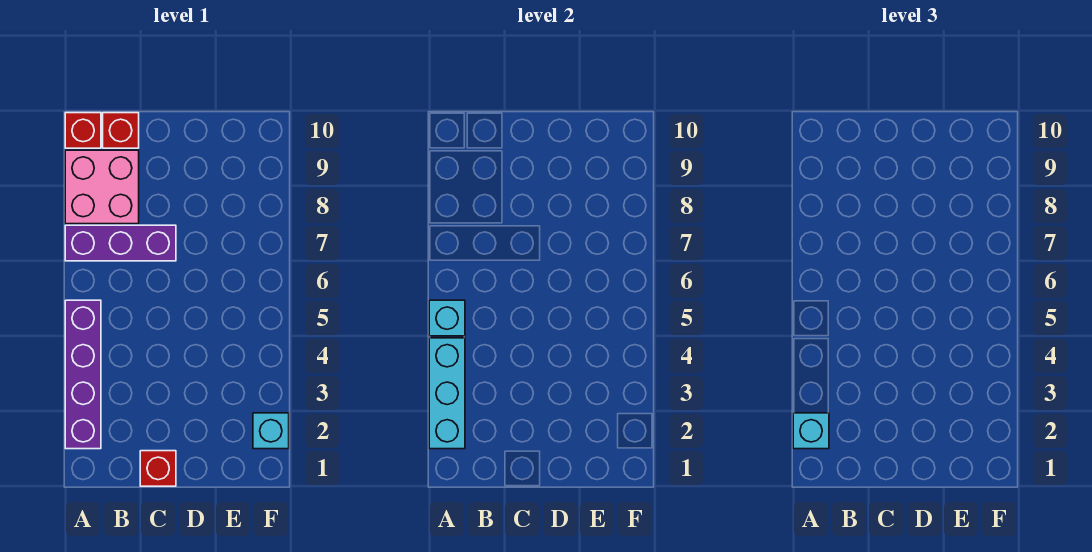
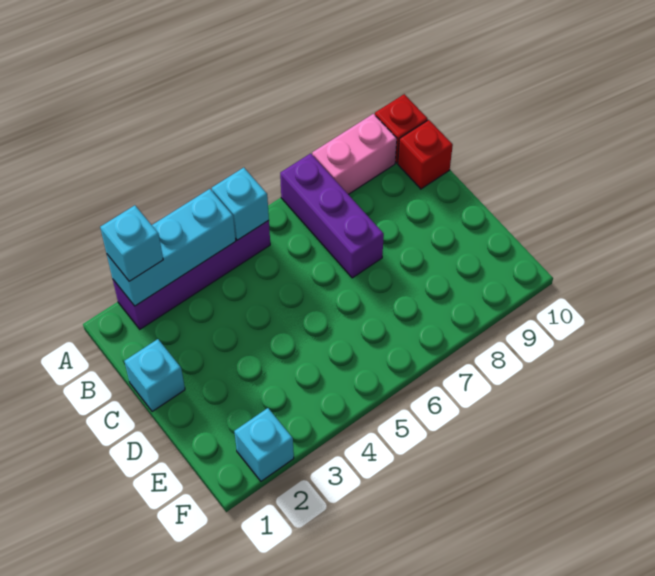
pink brick A8:B9 level 1 -> pink brick A8:A9 level 1
red brick C1 level 1 -> cyan brick C1 level 1

